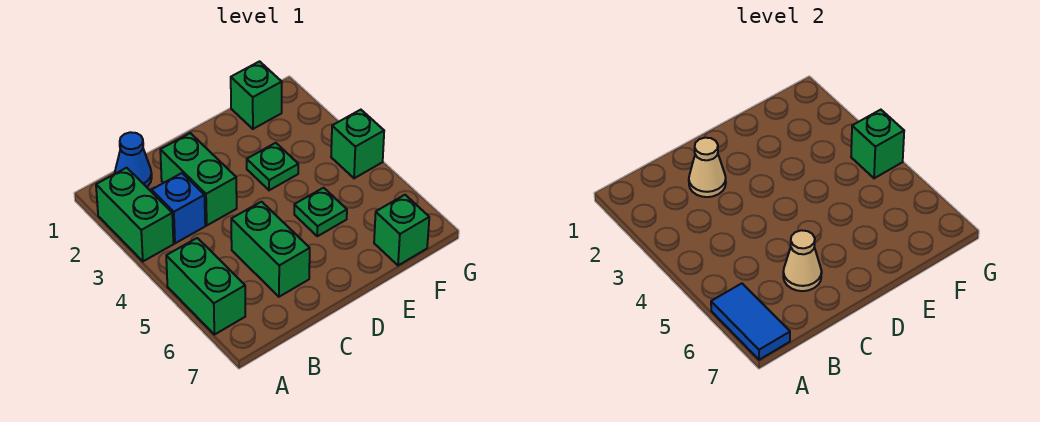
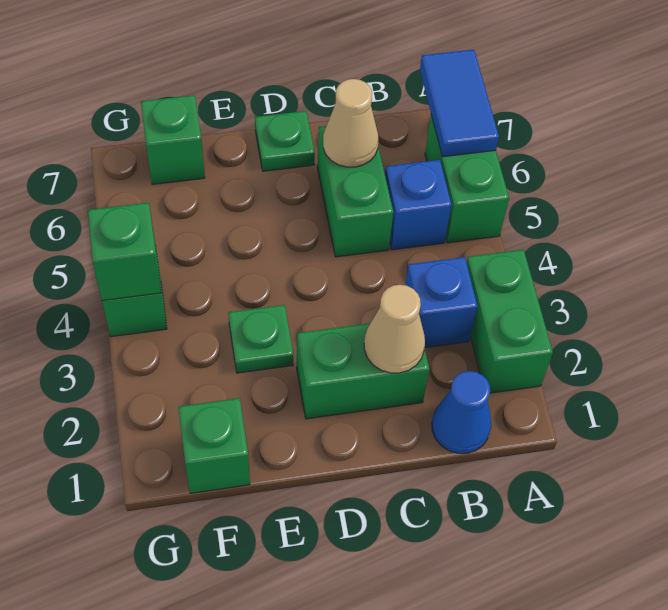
none -> blue brick B5 level 1
green brick C2:C3 level 1 -> green brick C2:D2 level 1
green plate E5 level 1 -> green plate D7 level 1

